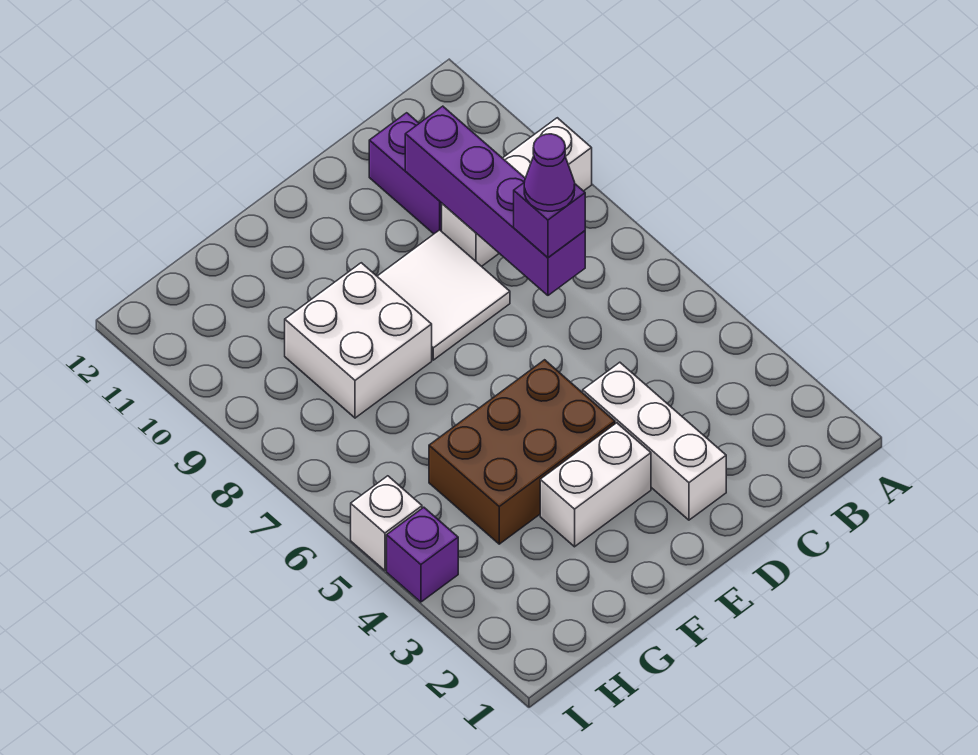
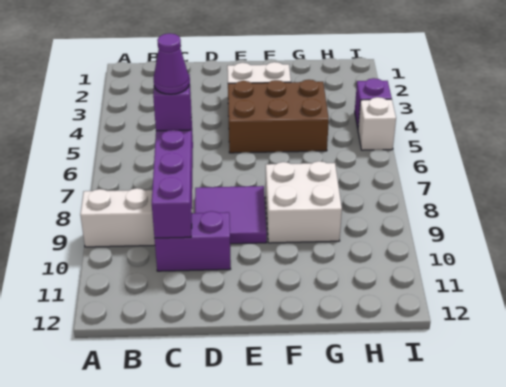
purple brick C10:C11 level 1 -> purple brick C10:D10 level 1
white brick D2:D4 level 1 -> none
white tile D8:E9 level 1 -> purple tile D8:E9 level 1

